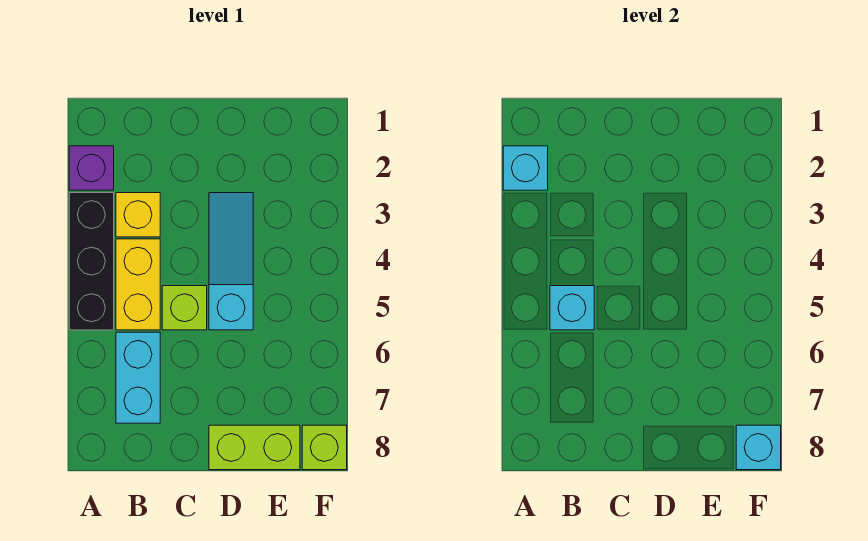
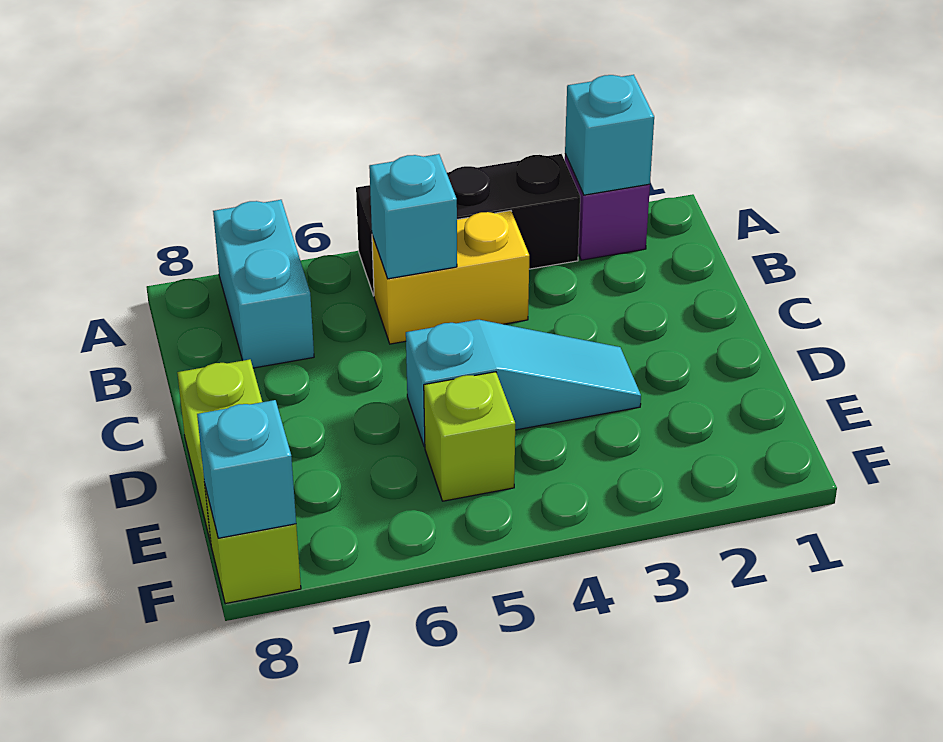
yellow brick B3 level 1 -> none
cyan brick B6:B7 level 1 -> cyan brick A7:B7 level 1
lime brick C5 level 1 -> lime brick E5 level 1

